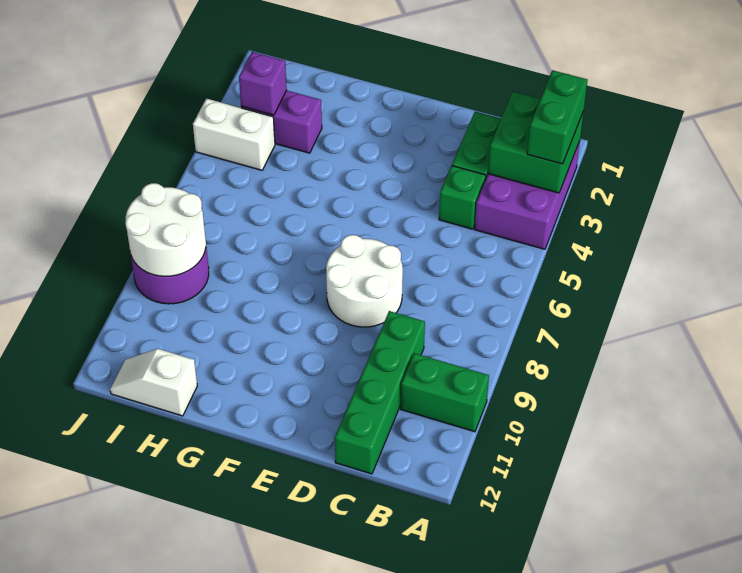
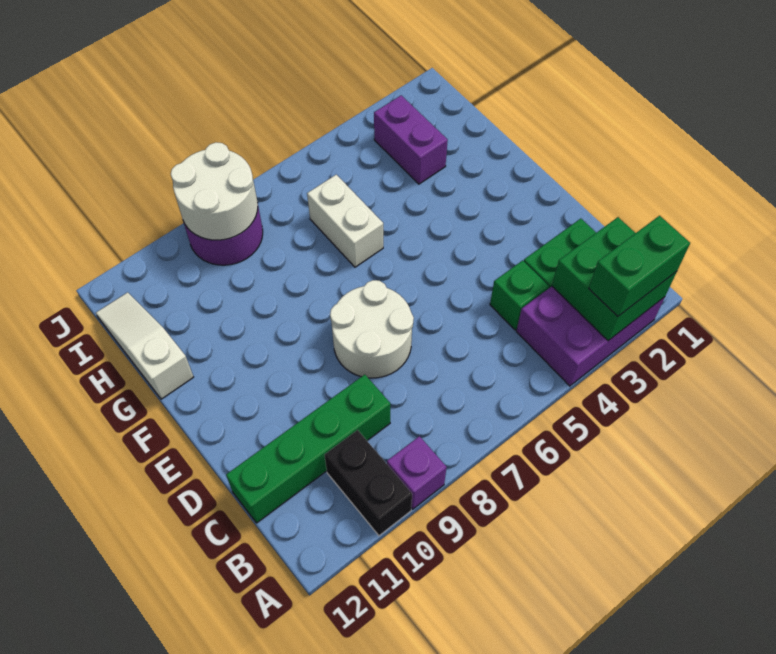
green brick A10:B10 level 1 -> black brick A10:B10 level 1
white slope H12:I12 level 1 top H -> white slope G12:I12 level 1 top G
purple brick I3 level 2 -> purple brick A9 level 1
white brick I4:J4 level 1 -> white brick G6:H6 level 1

